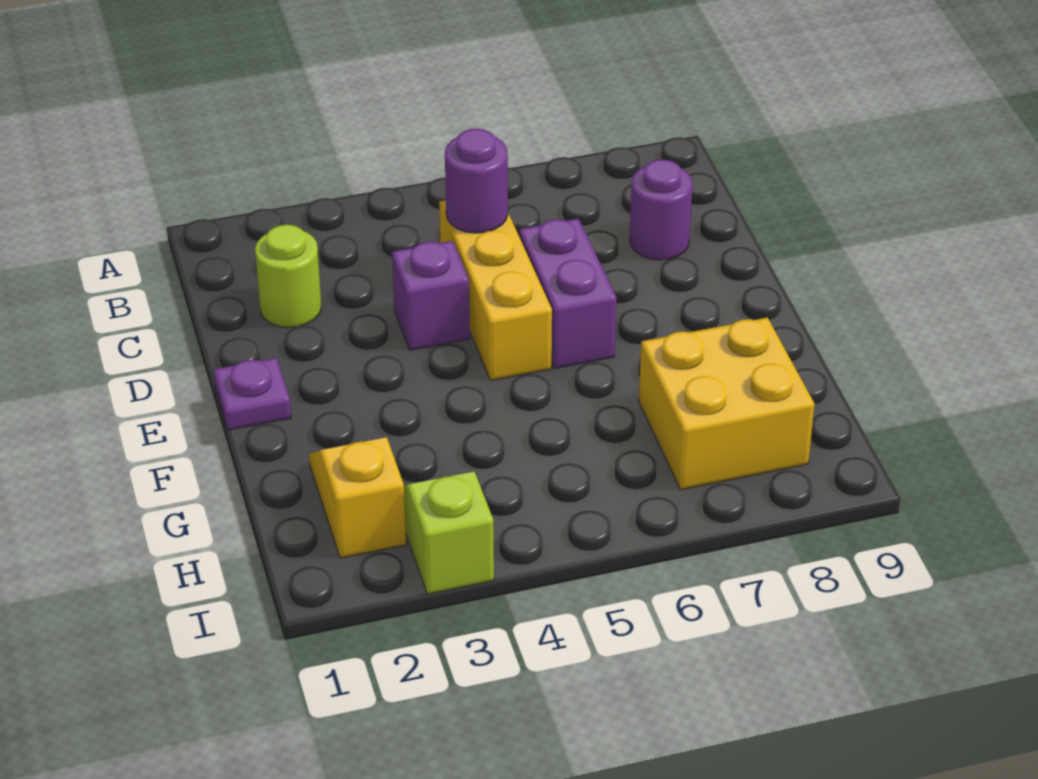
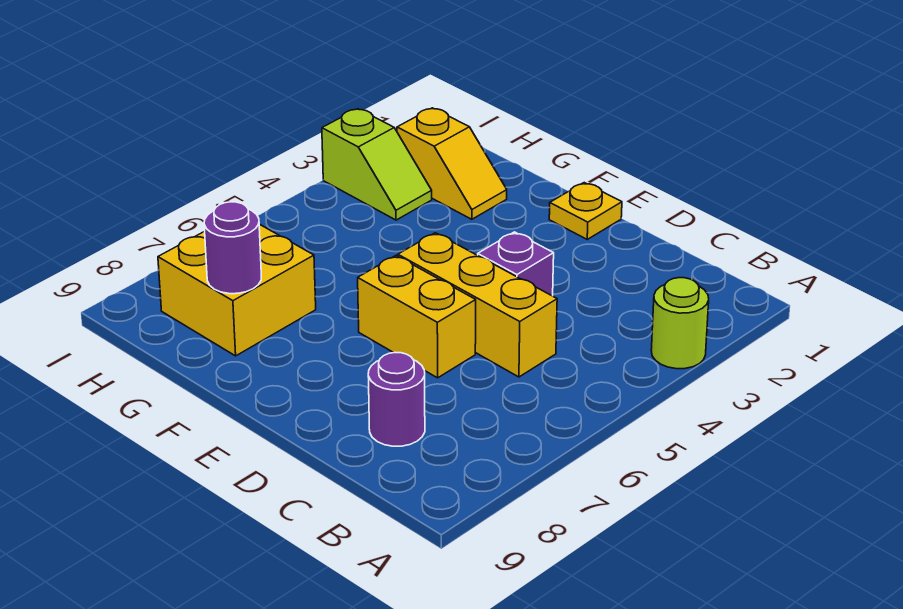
lime round brick C2 level 1 -> lime round brick A3 level 1
purple round brick C5 level 2 -> purple round brick G8 level 2
purple brick D6:E6 level 1 -> yellow brick D6:E6 level 1
purple plate E1 level 1 -> yellow plate E1 level 1

